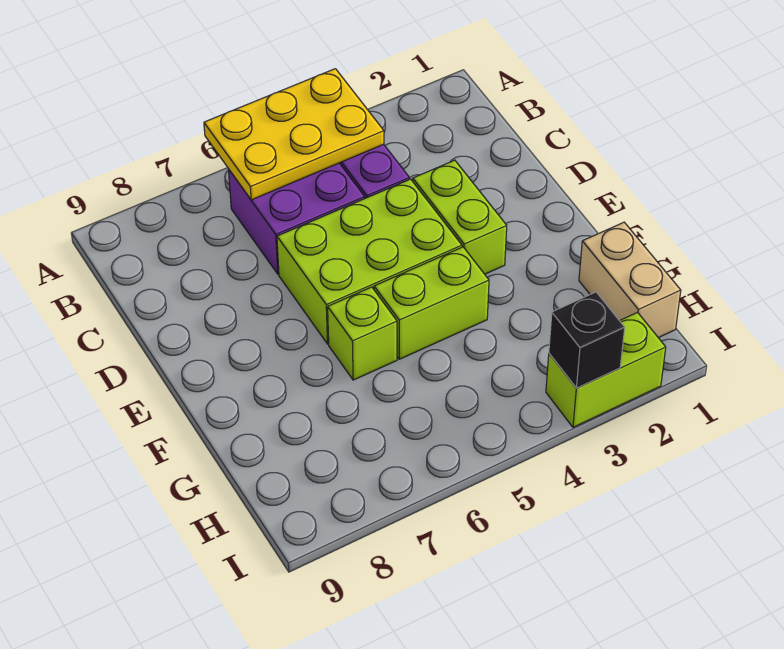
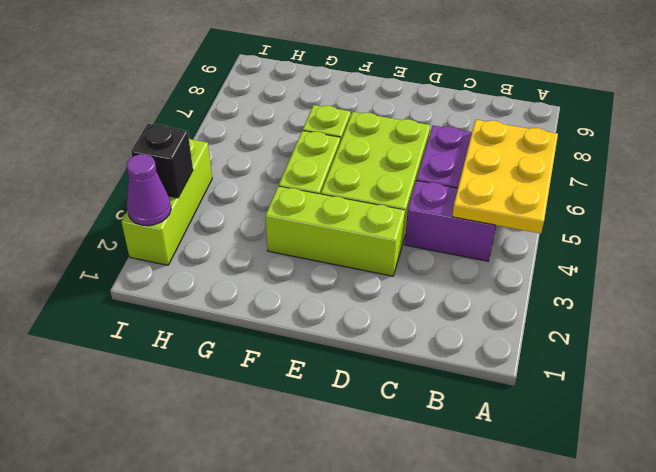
lime brick D3:E3 level 1 -> lime brick D3:F3 level 1
tan brick G1:H1 level 1 -> none
lime brick I2:I3 level 1 -> lime brick I2:I4 level 1
none -> purple cone I2 level 2

